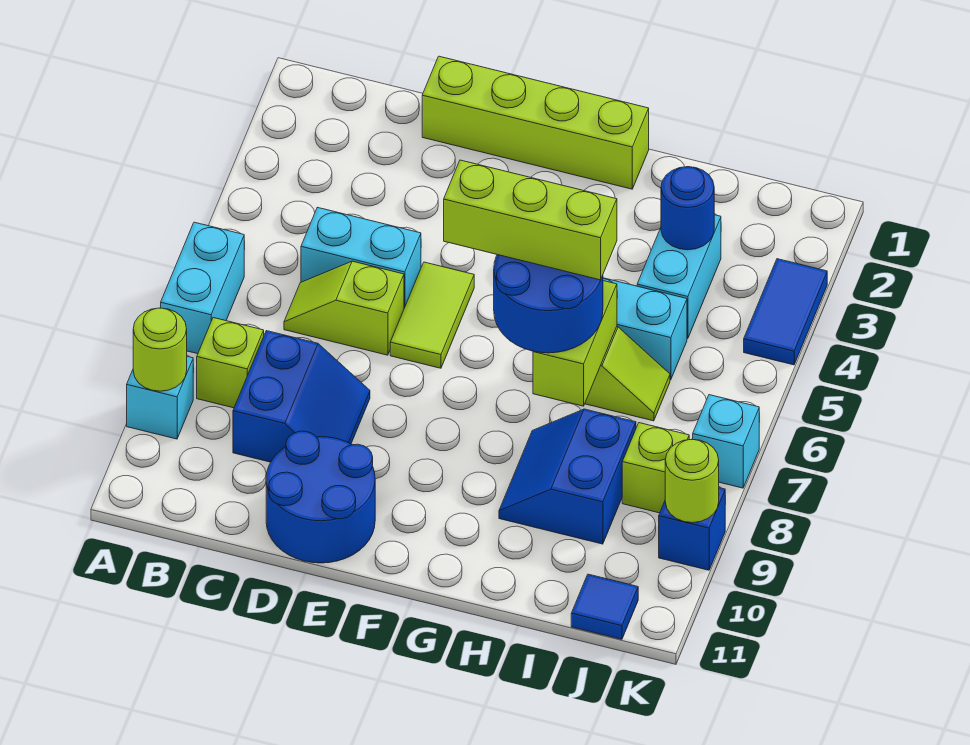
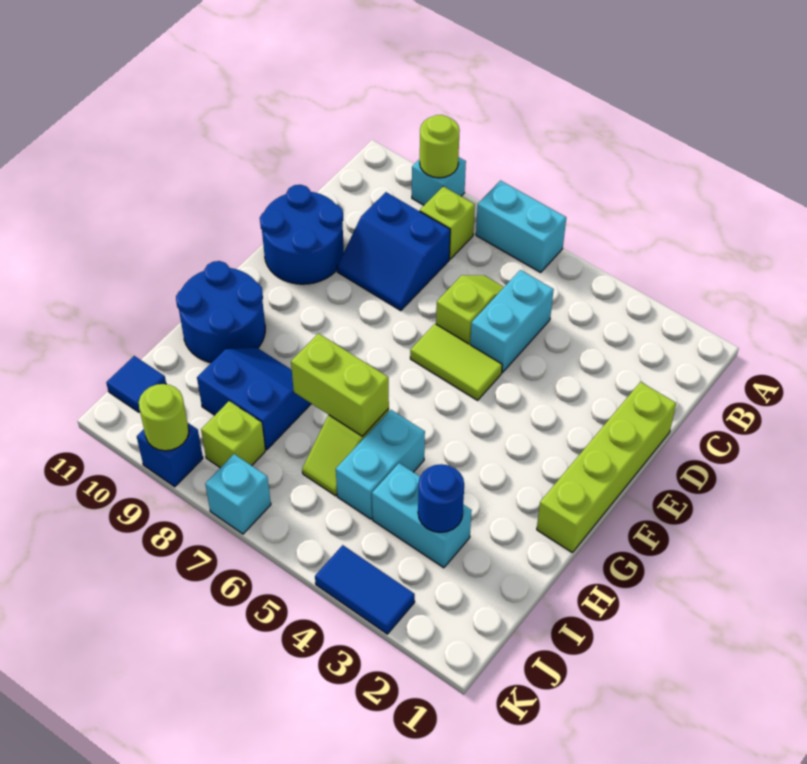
lime brick F6:H6 level 4 -> none
blue round brick G6:H7 level 3 -> blue round brick G10:H11 level 1

